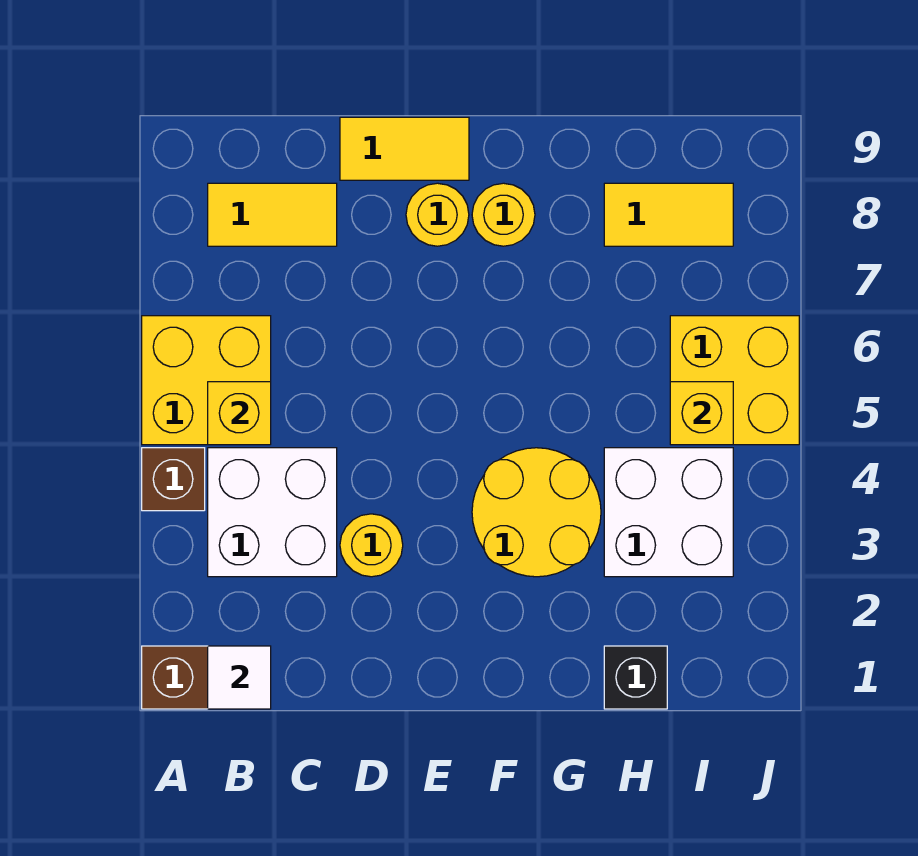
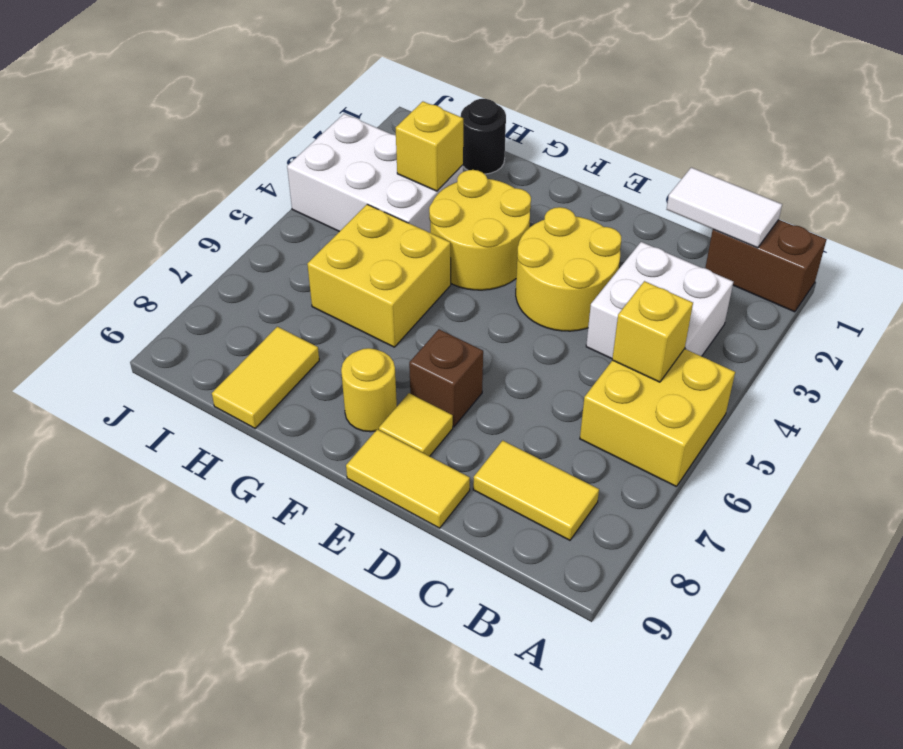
brown brick A4 level 1 -> brown brick E7 level 1
white tile B1 level 2 -> white tile B1:C1 level 2
yellow round brick D3 level 1 -> yellow round brick D3:E4 level 1
yellow round brick E8 level 1 -> yellow tile E8 level 1
black brick H1 level 1 -> black round brick H1 level 1
white brick H3:I4 level 1 -> white brick H3:J4 level 1
yellow tile H8:I8 level 1 -> yellow tile H8:H9 level 1
yellow brick I5:J6 level 1 -> yellow brick G5:H6 level 1
yellow brick I5 level 2 -> yellow brick H3 level 2

